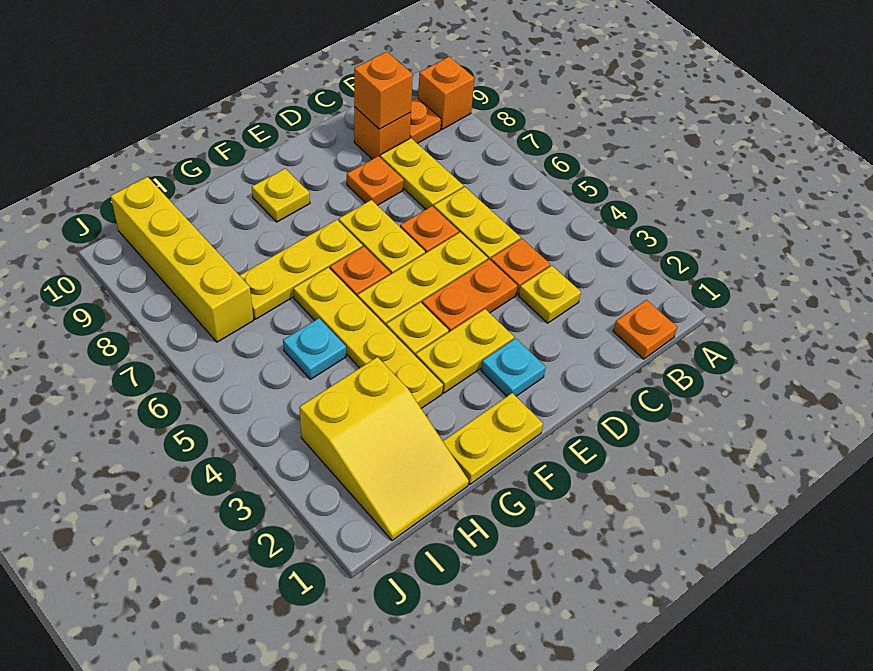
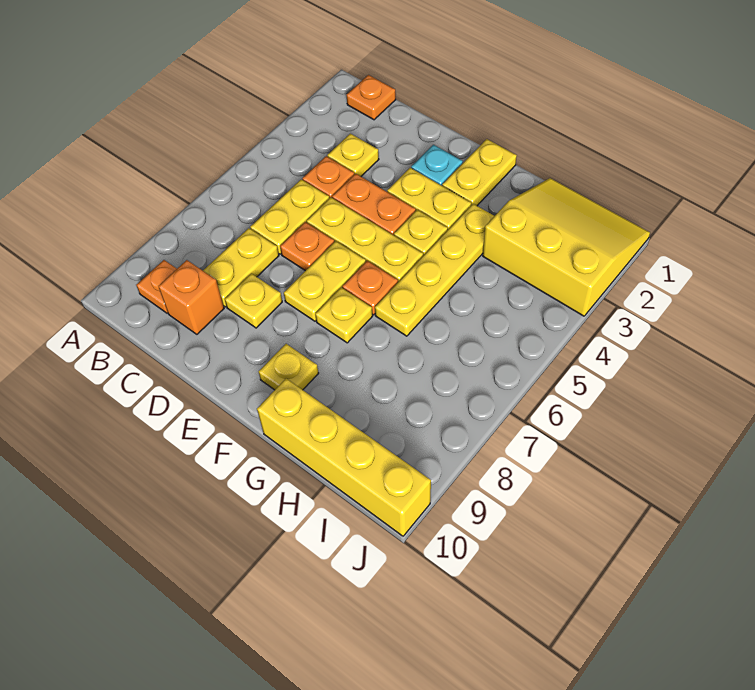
orange brick A9 level 1 -> none
orange brick C9 level 2 -> none
orange plate D8 level 1 -> yellow plate D8 level 1
yellow plate F1:G1 level 1 -> yellow plate F1:F2 level 1
yellow plate F7:H7 level 1 -> yellow plate F7 level 1
yellow slope H1:I3 level 1 top 3 -> yellow slope H1:J3 level 1 top 3
cyan plate H5 level 1 -> none
yellow brick I7:I10 level 1 -> yellow brick G10:J10 level 1

